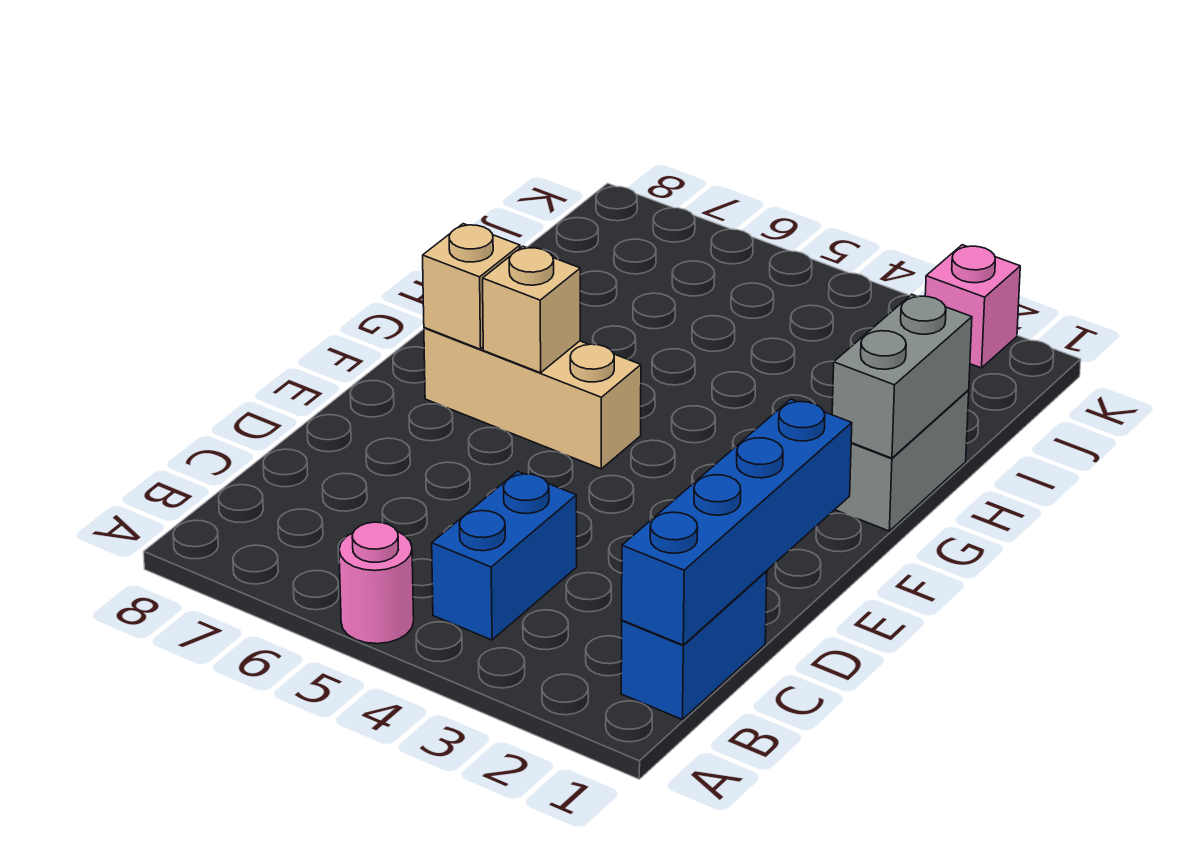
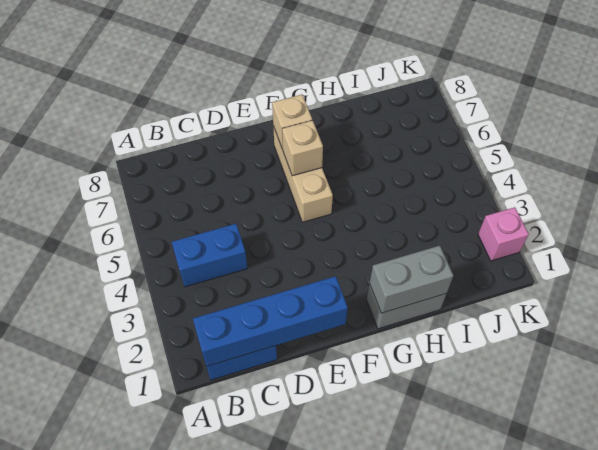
pink round brick A5 level 1 -> none

